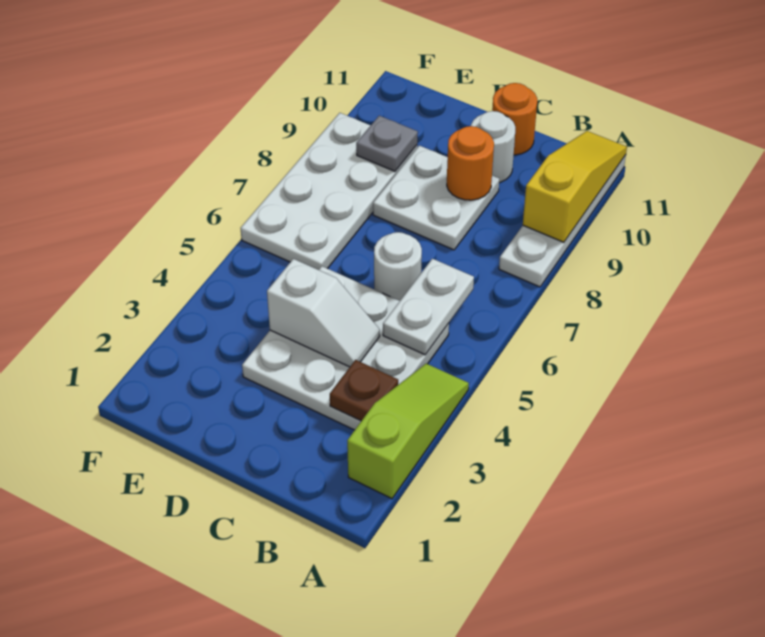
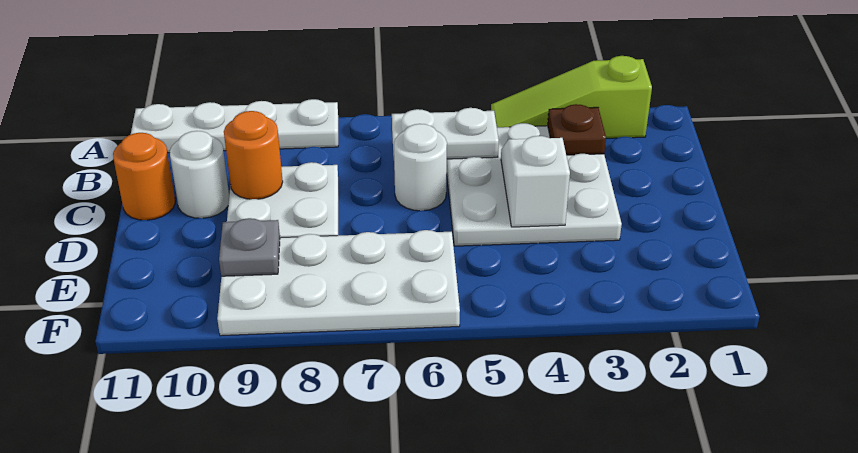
yellow slope A9:A11 level 2 top 9 -> none

